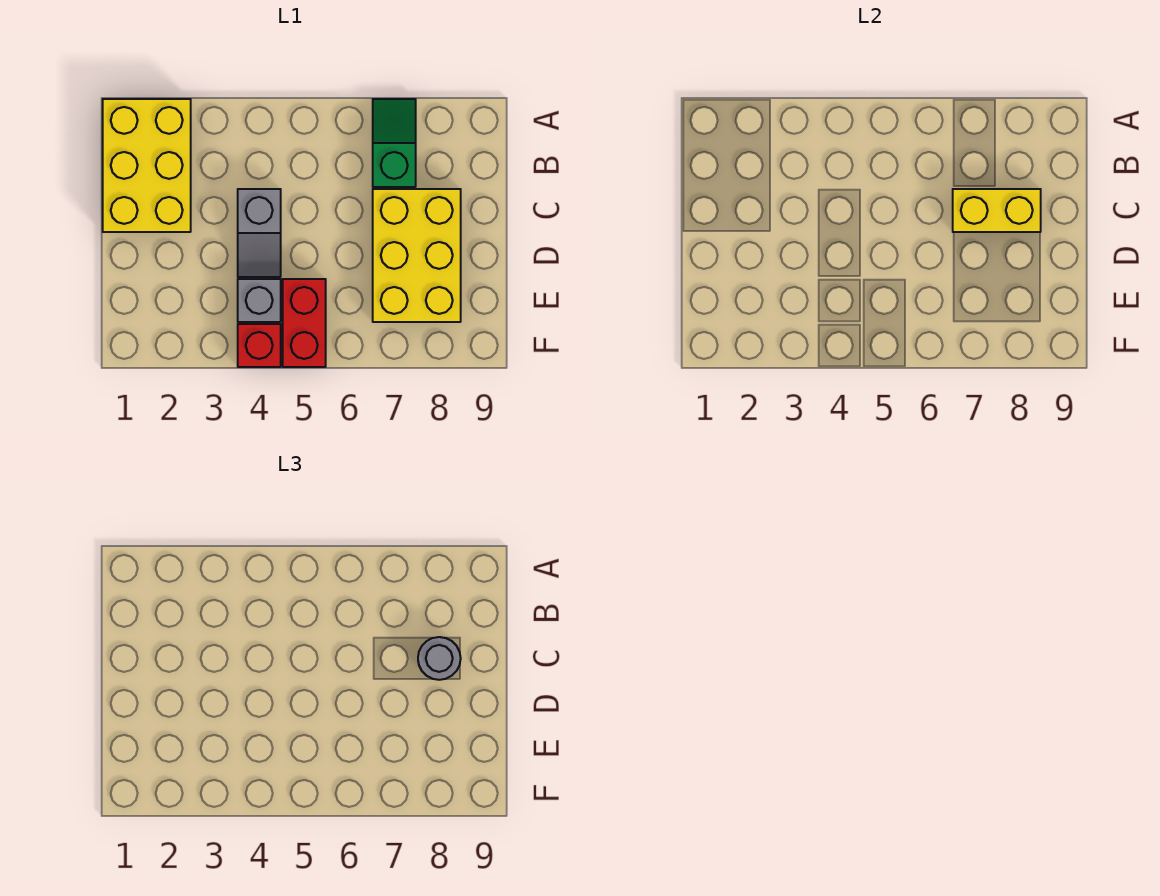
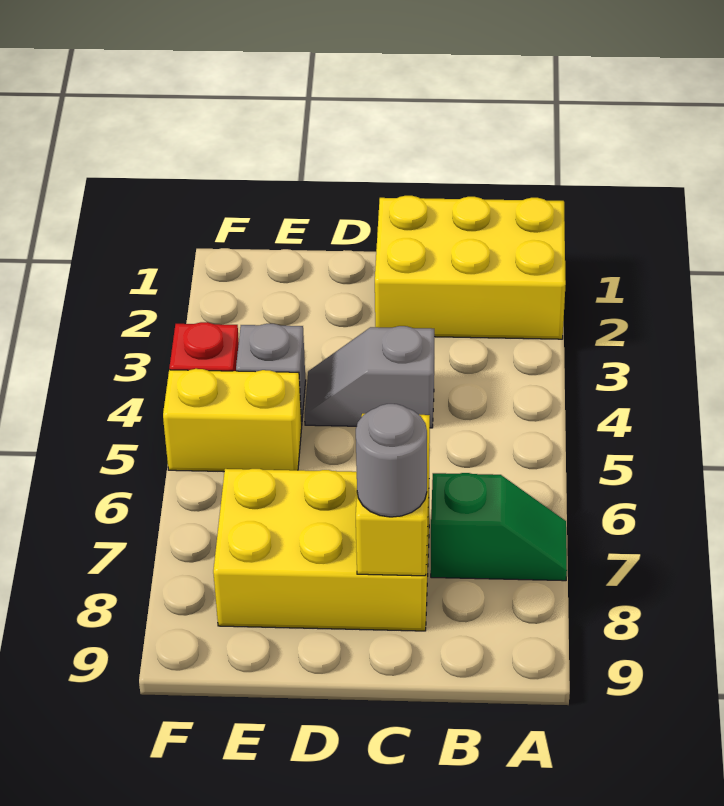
red brick E5:F5 level 1 -> yellow brick E5:F5 level 1

